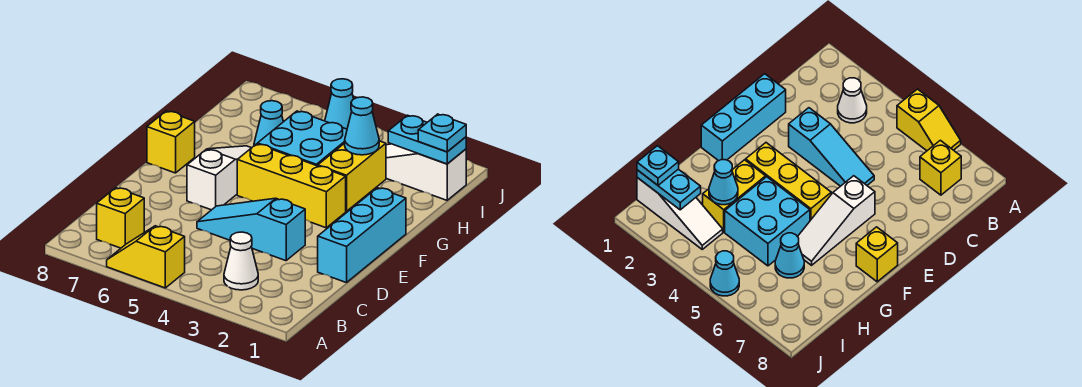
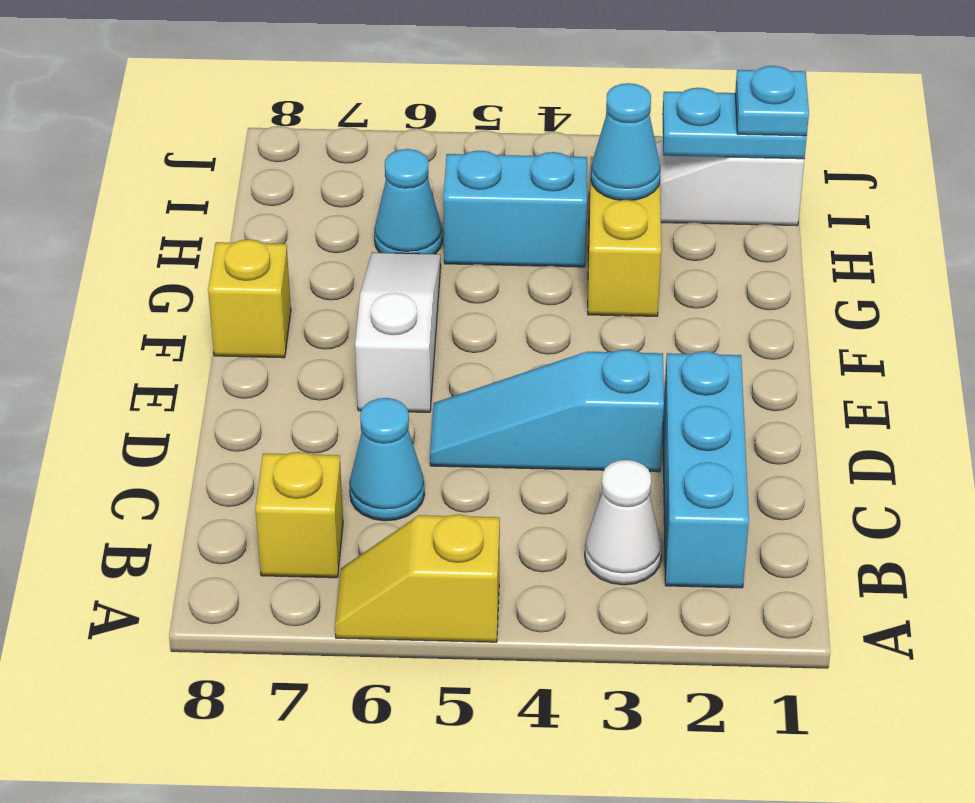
cyan brick D1:F1 level 1 -> cyan brick B2:D2 level 1
yellow brick F3:F5 level 1 -> none
cyan brick G4:H5 level 1 -> cyan brick H4:H5 level 1
cyan cone J5 level 1 -> cyan cone C6 level 1

